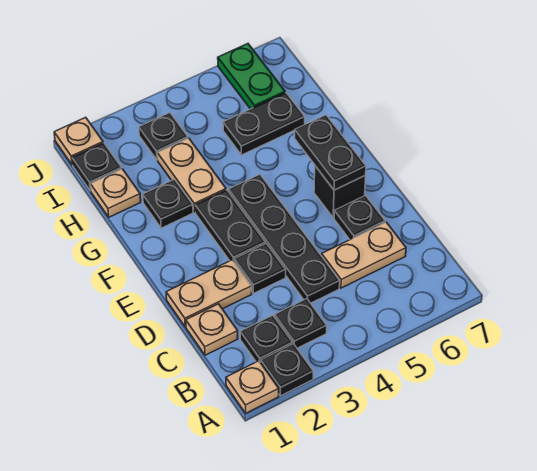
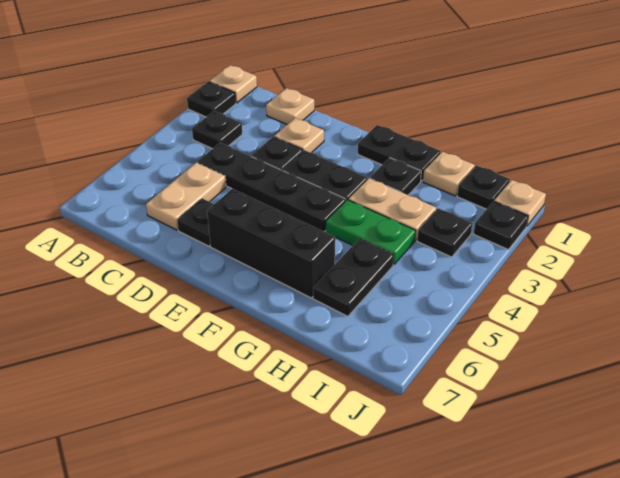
black plate B2 level 1 -> black plate J2 level 1
tan plate D1:D2 level 1 -> tan plate D2 level 1
black brick E6 level 1 -> black brick E6:G6 level 1
black plate E6:F6 level 2 -> black plate F1:G1 level 1
green plate I6:J6 level 1 -> green plate G4:H4 level 1

